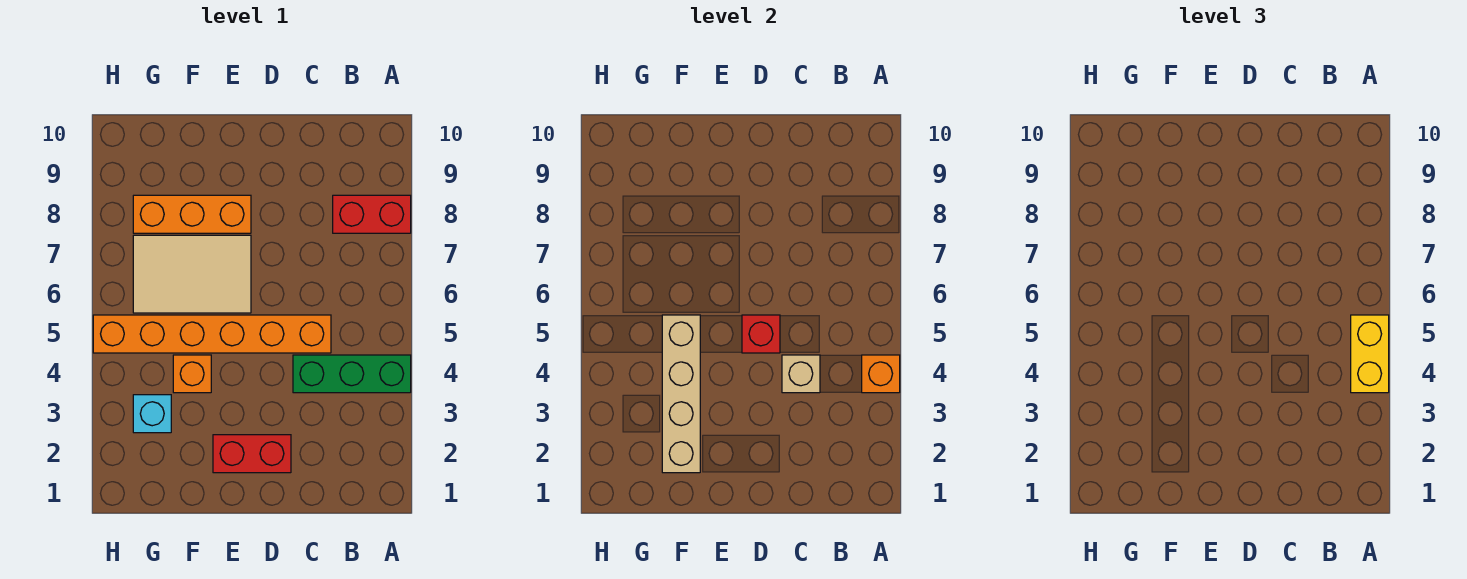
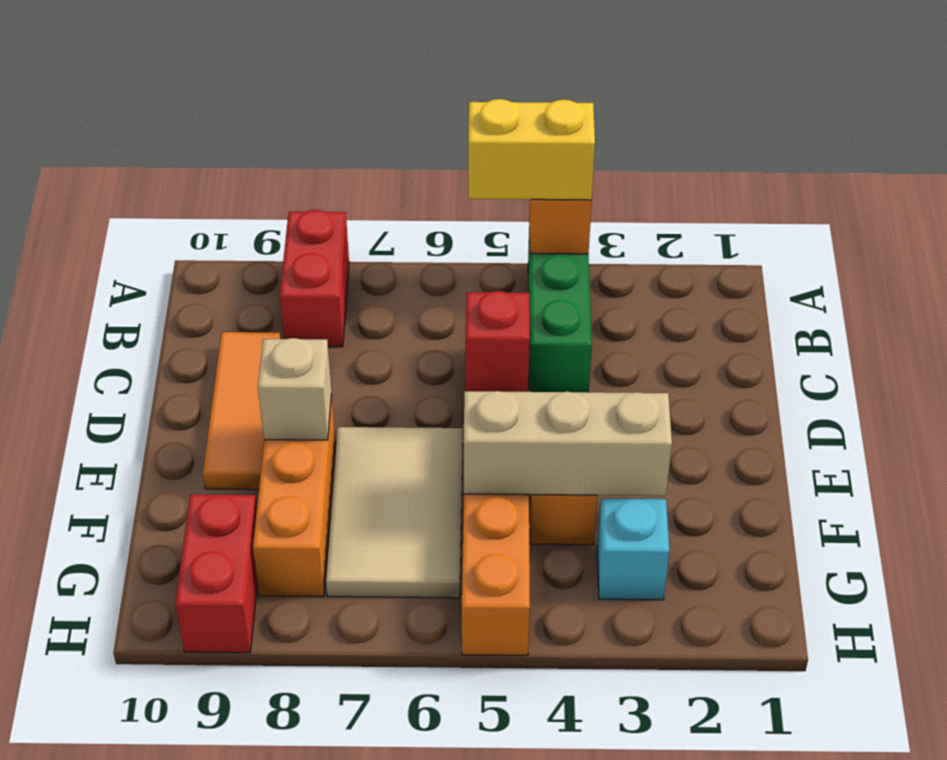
tan brick C4 level 2 -> tan brick E8 level 2
none -> orange tile C9:E9 level 1
red brick D2:E2 level 1 -> red brick G9:H9 level 1
tan brick F2:F5 level 2 -> tan brick F3:F5 level 2

